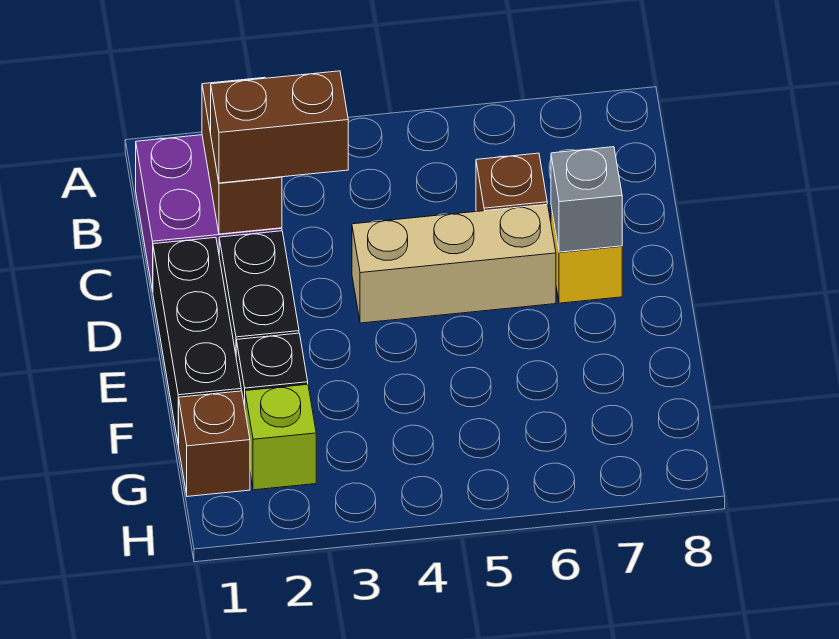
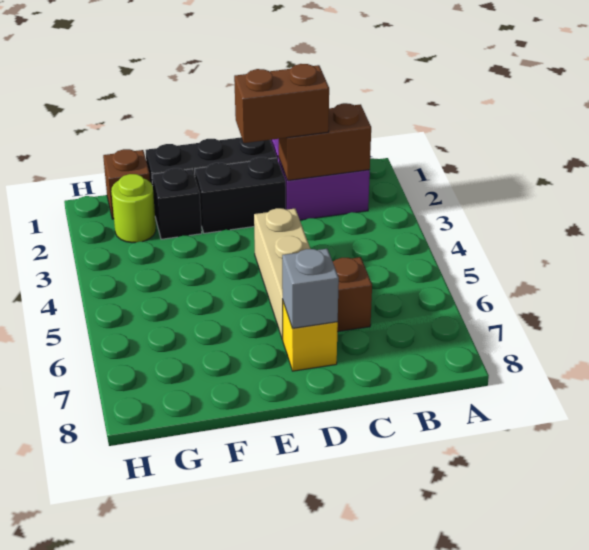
brown brick C2:C3 level 3 -> brown brick C2:D2 level 3
lime brick G2 level 1 -> lime round brick G2 level 1

